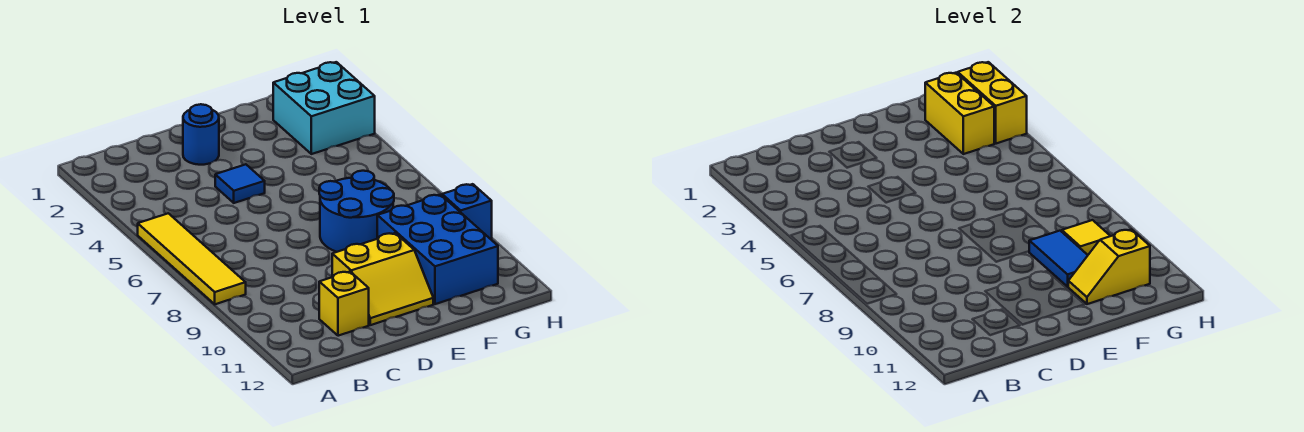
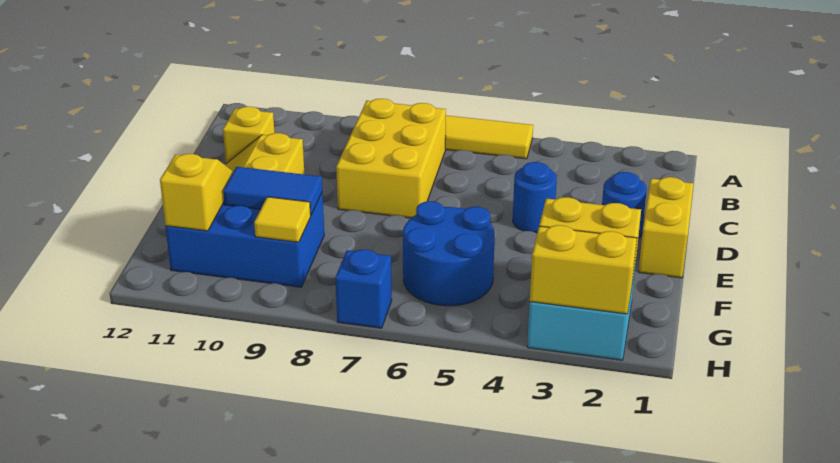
none -> yellow brick B7:D8 level 1
none -> yellow brick D1:E1 level 1
blue tile D4 level 1 -> blue round brick D4 level 1
blue round brick E7:F8 level 1 -> blue round brick F5:G6 level 1
blue brick H9 level 1 -> blue brick H7 level 1

